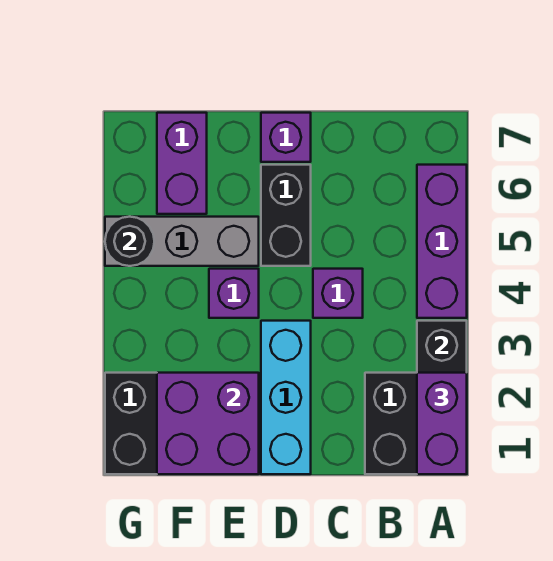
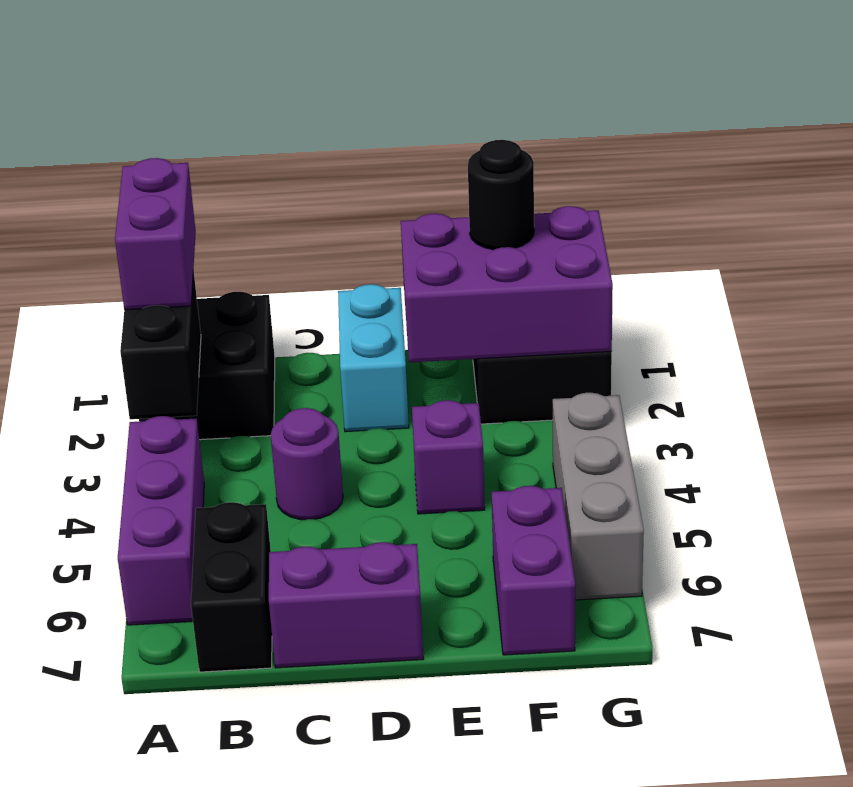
purple brick C4 level 1 -> purple round brick C4 level 1
cyan brick D1:D3 level 1 -> cyan brick D1:D2 level 1
black brick D5:D6 level 1 -> black brick B6:B7 level 1
purple brick D7 level 1 -> purple brick C7:D7 level 1
purple brick E1:F2 level 2 -> purple brick E1:G2 level 2
grey brick E5:G5 level 1 -> grey brick G4:G6 level 1
black round brick G5 level 2 -> black round brick F1 level 3

